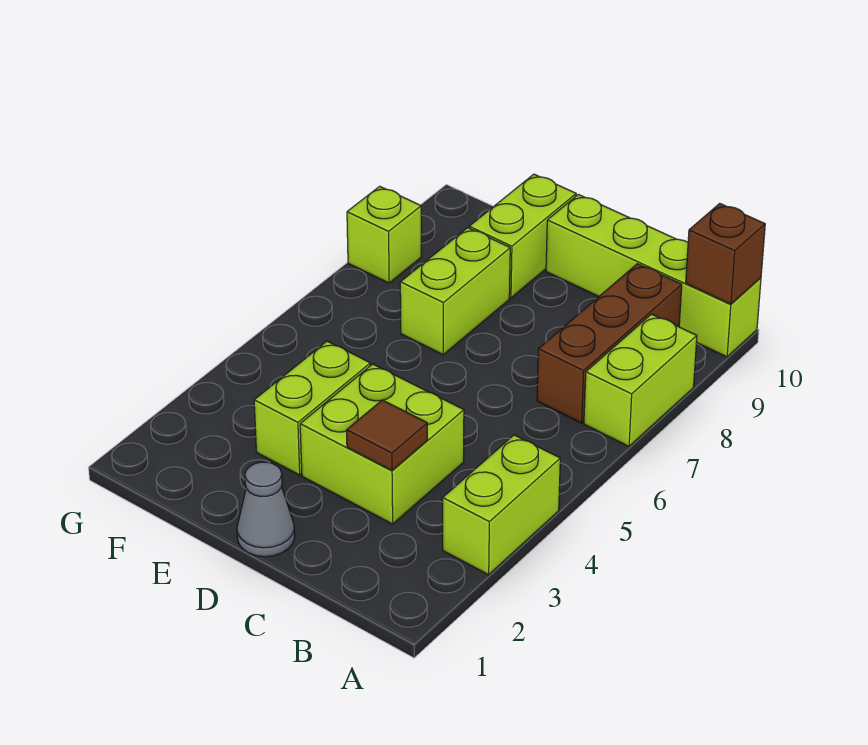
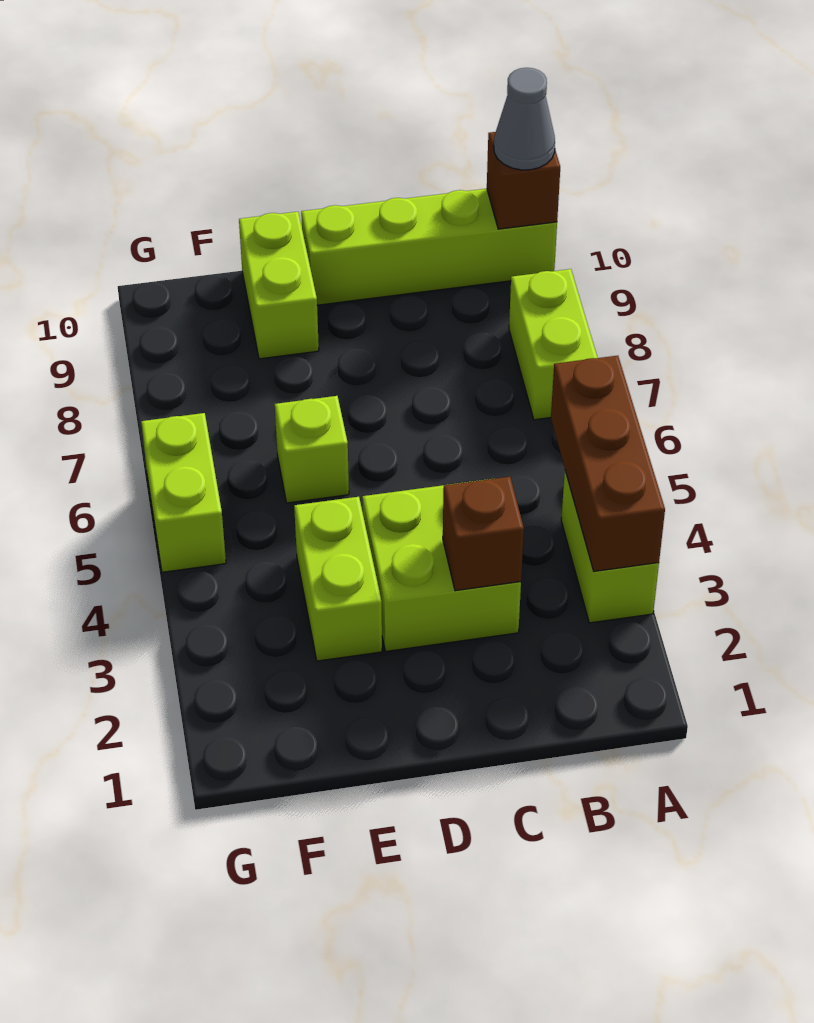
brown brick B7:B9 level 1 -> brown brick A3:A5 level 2
brown tile C3 level 2 -> brown brick C3 level 2
grey cone D1 level 1 -> grey cone A10 level 3
lime brick E7:E8 level 1 -> lime brick G5:G6 level 1
lime brick G8 level 1 -> lime brick E6 level 1

